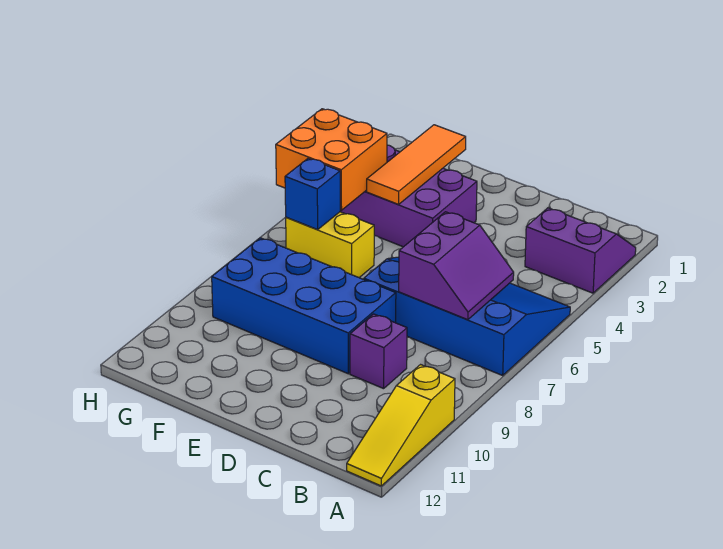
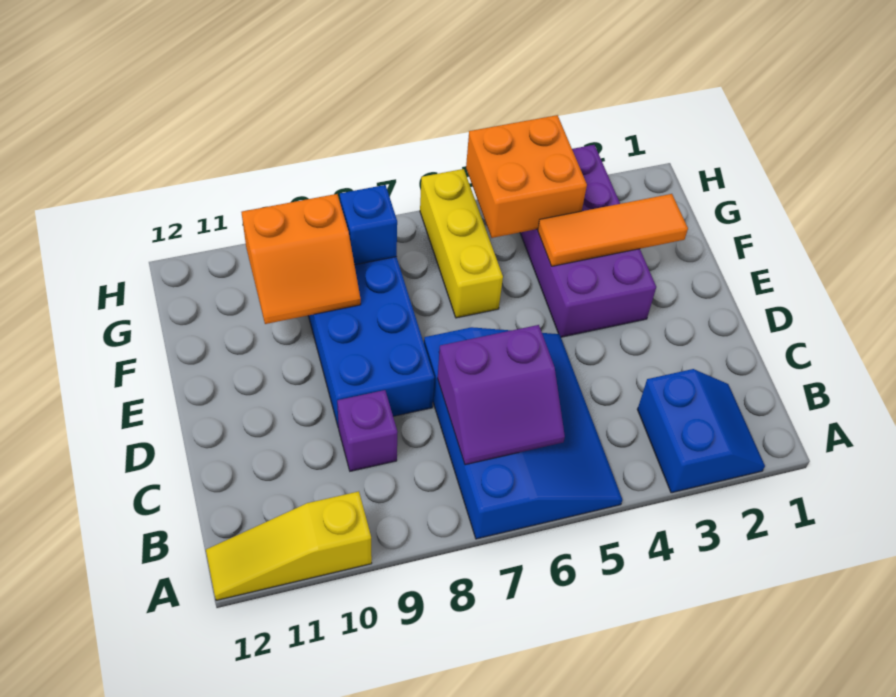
purple slope A2:B3 level 1 top 3 -> blue slope A2:B3 level 1 top 3
yellow brick F6:G6 level 1 -> yellow brick F6:H6 level 1
none -> orange slope F9:G10 level 2 top G
blue brick G6 level 2 -> blue brick G8 level 2

